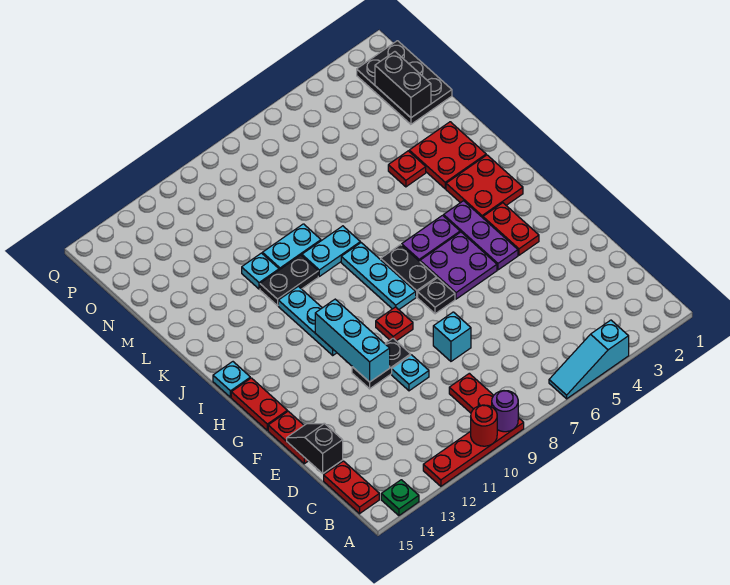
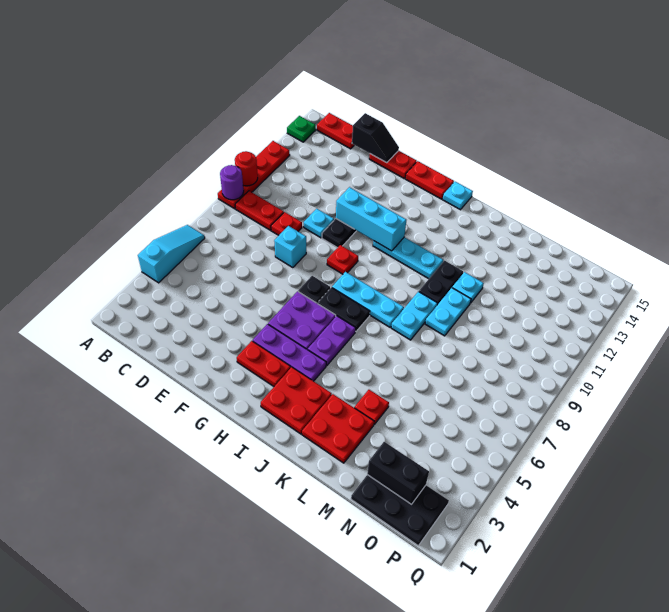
none -> red plate D9 level 1

